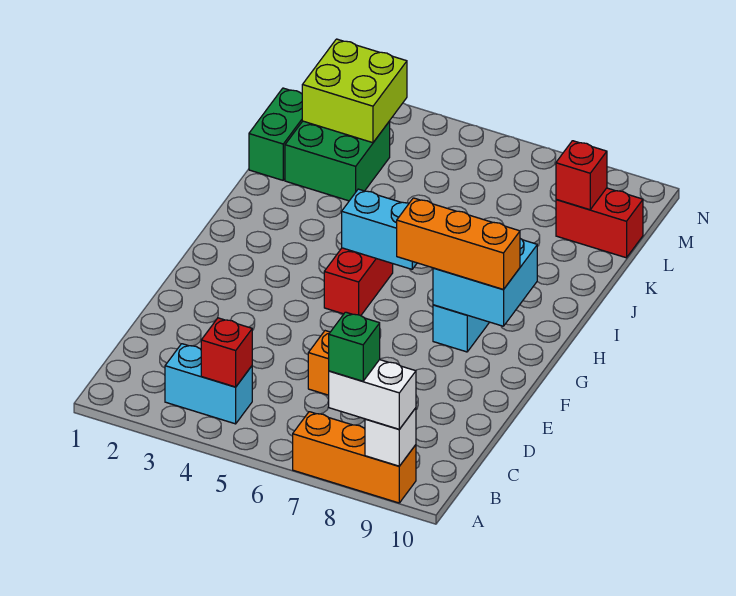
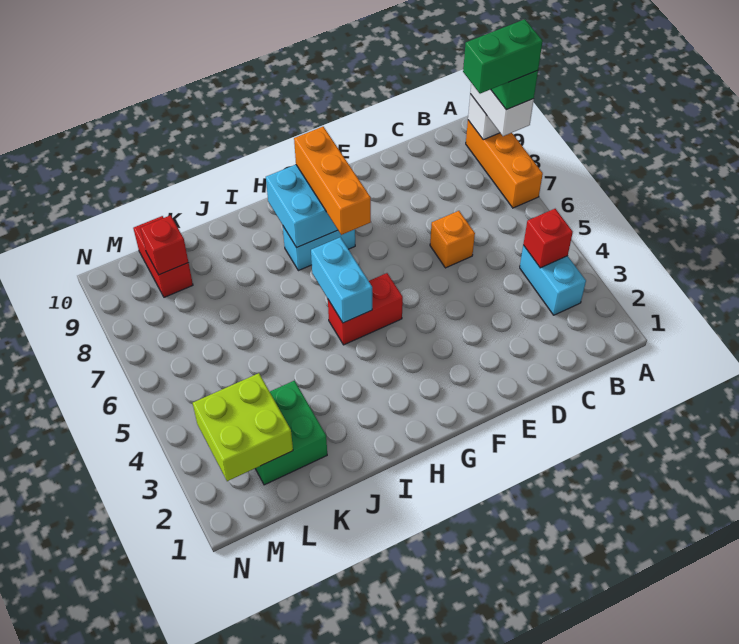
green brick K1:L1 level 1 -> green brick A8:B8 level 5

